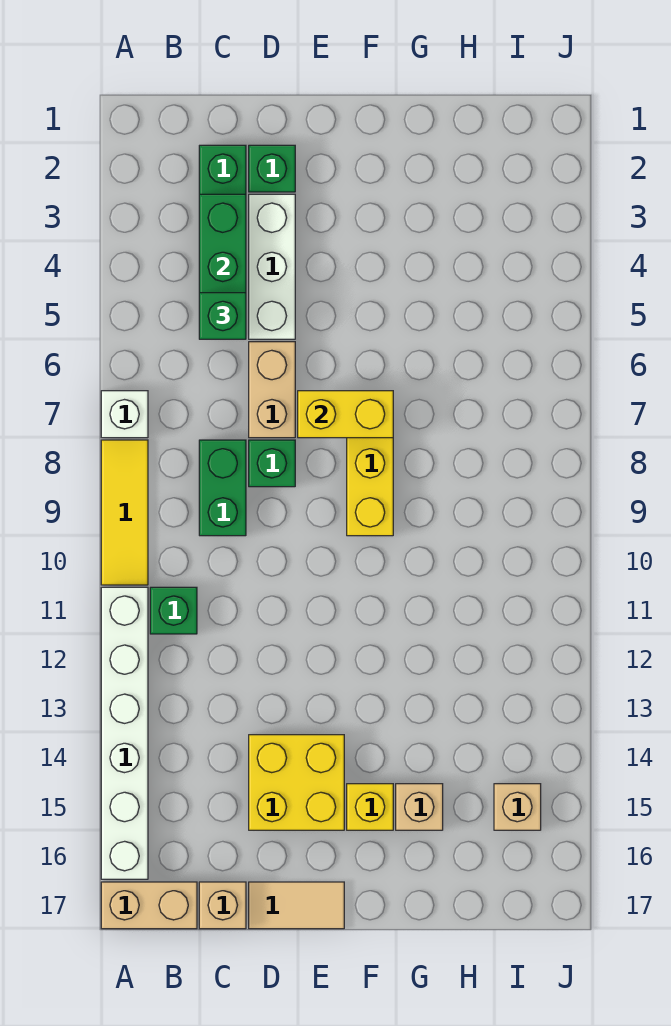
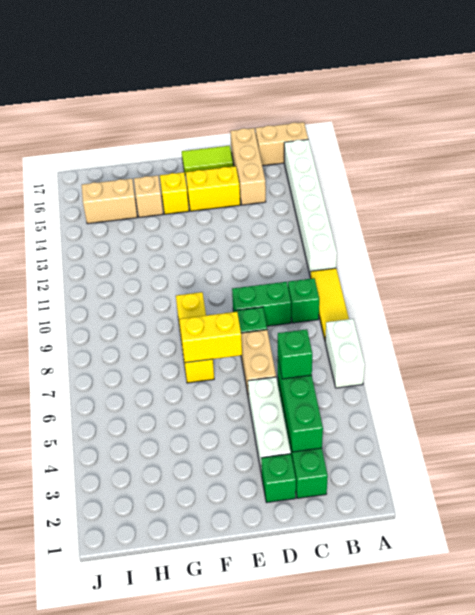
white brick A7 level 1 -> white brick A6:A7 level 1
green brick B11 level 1 -> green brick B9 level 1
green brick C8:C9 level 1 -> green brick C9:D9 level 1
tan brick C17 level 1 -> tan brick C15:C17 level 1
yellow brick D14:E15 level 1 -> yellow brick D15:E15 level 1
tan tile D17:E17 level 1 -> lime tile D17:E17 level 1
tan brick I15 level 1 -> tan brick H15:I15 level 1

